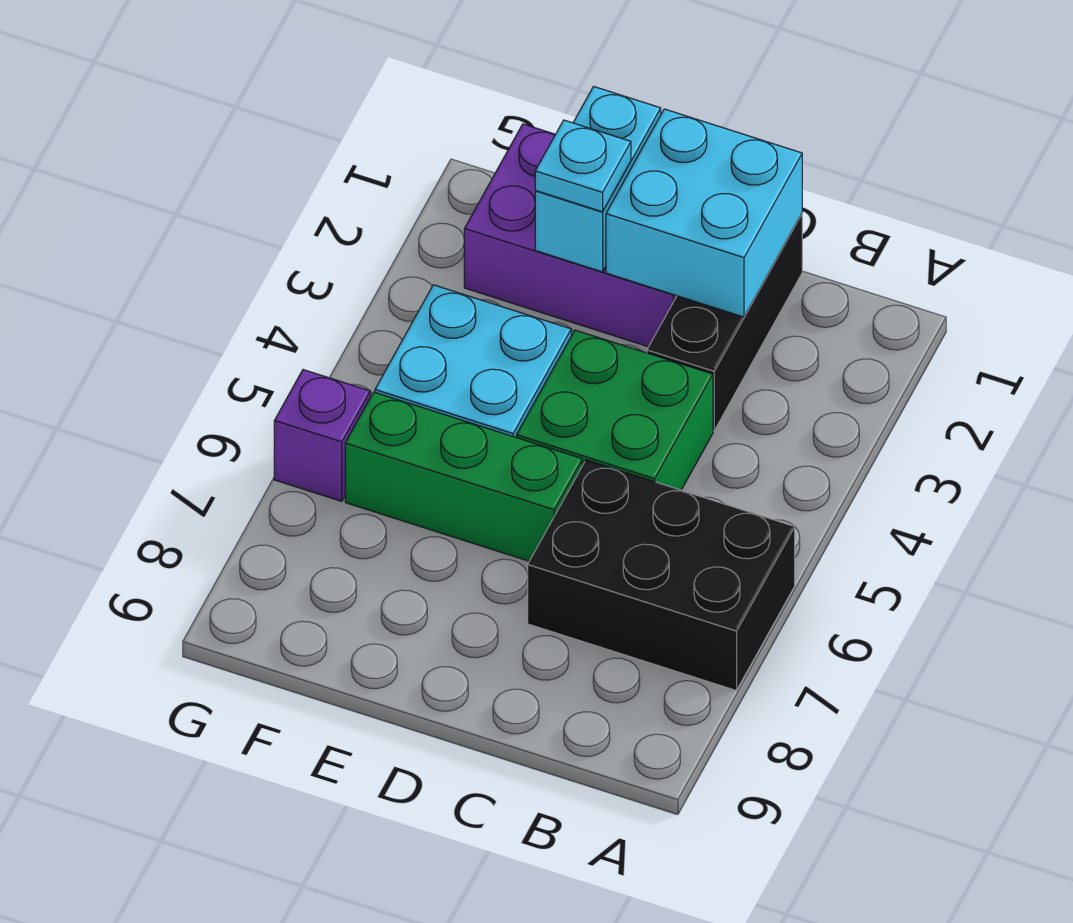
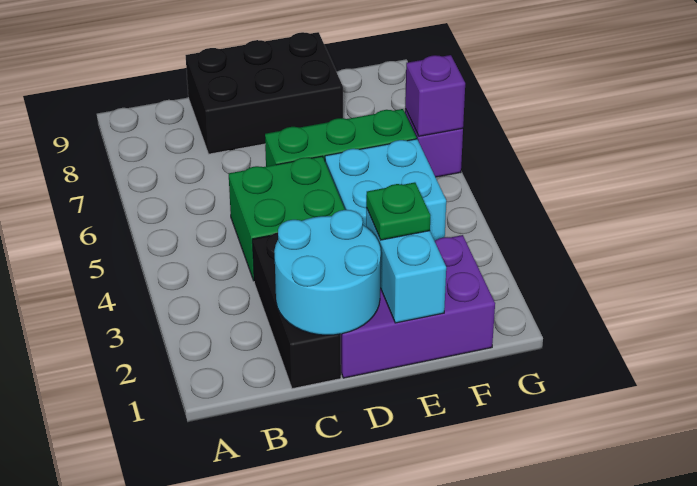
black brick A6:C7 level 1 -> black brick C8:E9 level 1
cyan brick C1:D2 level 2 -> cyan round brick C1:D2 level 2
cyan plate E2 level 3 -> green plate E2 level 3
none -> purple brick G6 level 2

